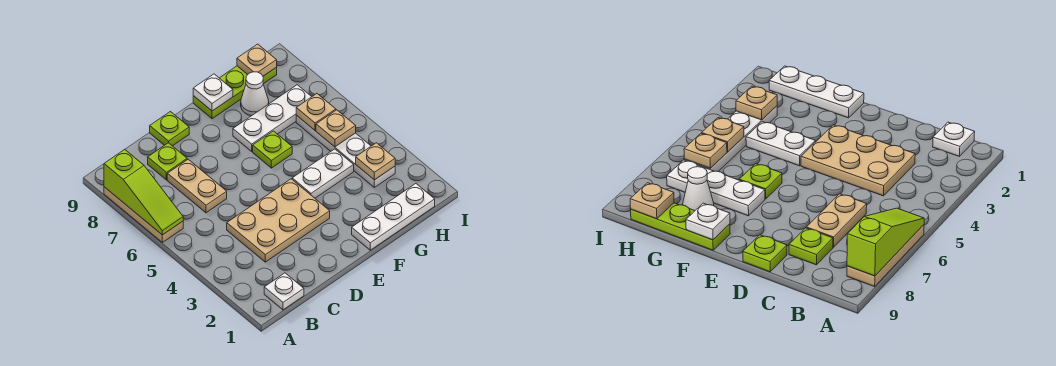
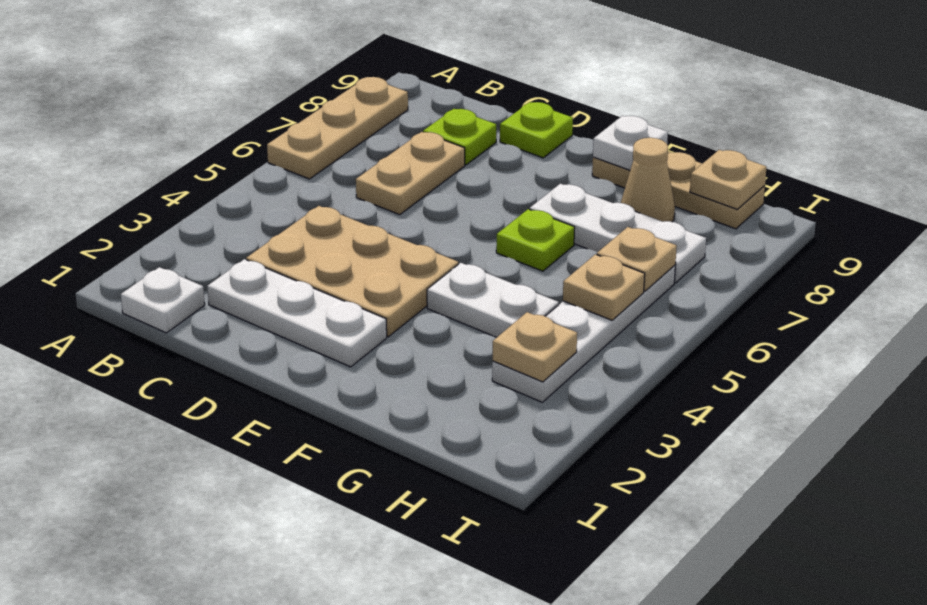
lime slope A6:A8 level 2 top 8 -> none
white plate F1:H1 level 1 -> white plate C2:E2 level 1
lime plate F9:H9 level 1 -> tan plate F9:H9 level 1
white cone G8 level 1 -> tan cone G8 level 1

